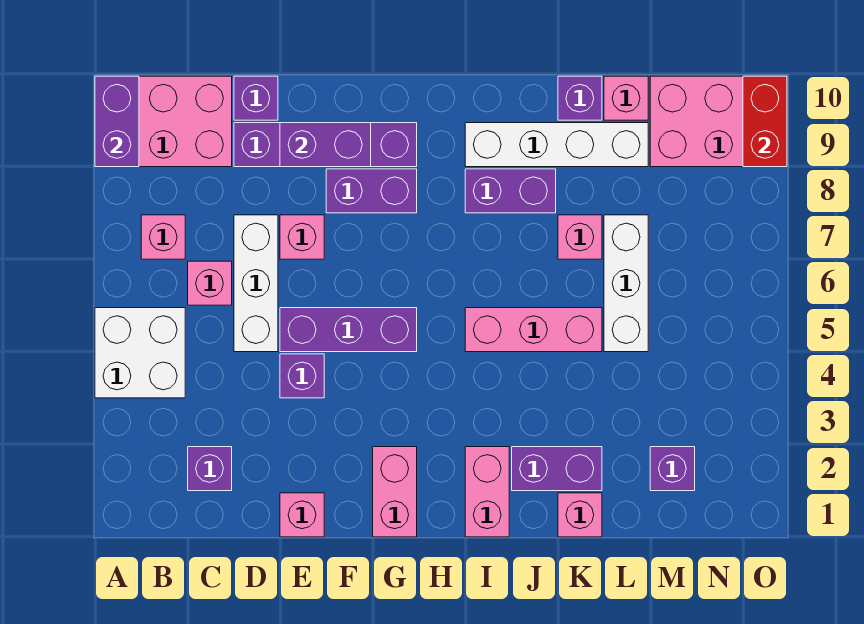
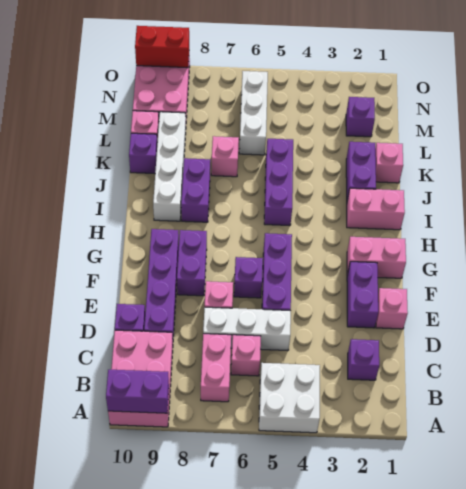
pink brick B7 level 1 -> pink brick B7:C7 level 1
purple brick E4 level 1 -> purple brick F6 level 1
purple brick E9:F9 level 2 -> purple brick E2:F2 level 1
pink brick I5:K5 level 1 -> purple brick I5:K5 level 1
white brick L5:L7 level 1 -> white brick L6:N6 level 1

